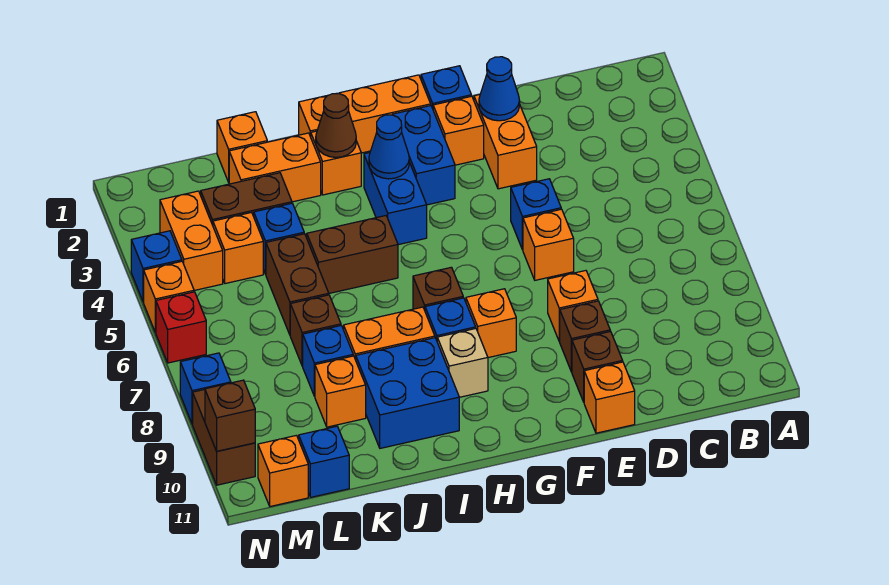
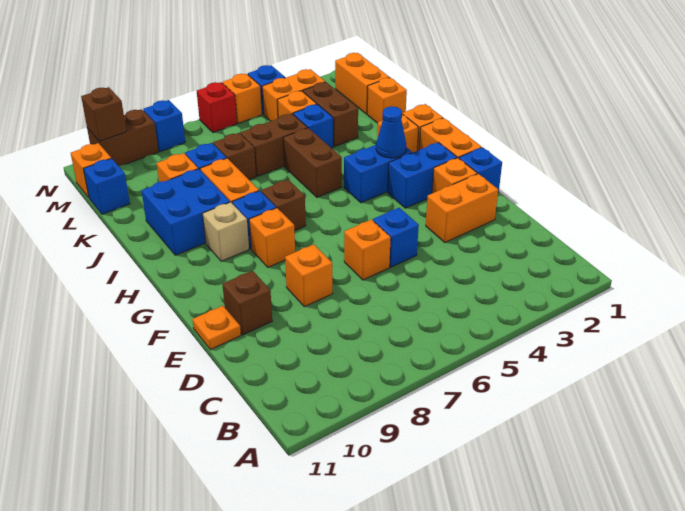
blue cone E2 level 2 -> none
brown brick E9 level 1 -> none
orange brick E11 level 1 -> orange plate E11 level 1
brown cone I2 level 2 -> none
orange brick J2:K2 level 1 -> orange brick L1:M1 level 1

